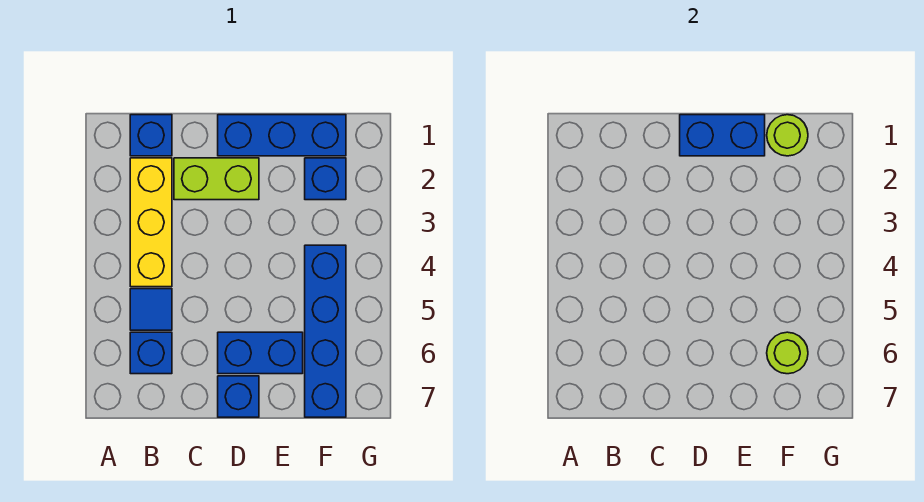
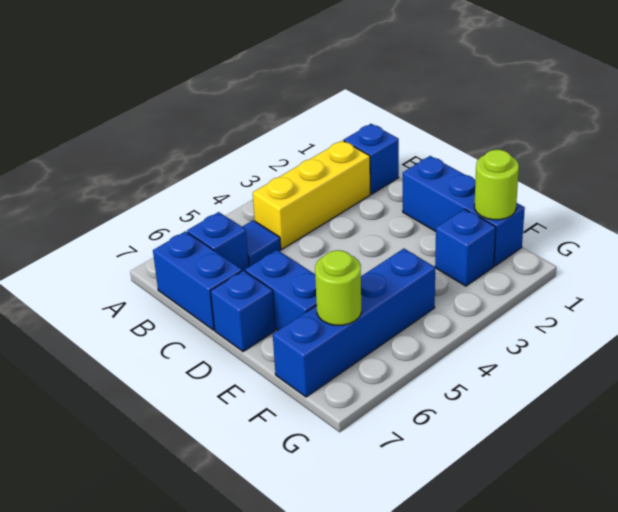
lime brick C2:D2 level 1 -> none
blue brick D1:E1 level 2 -> blue brick B7:C7 level 1

